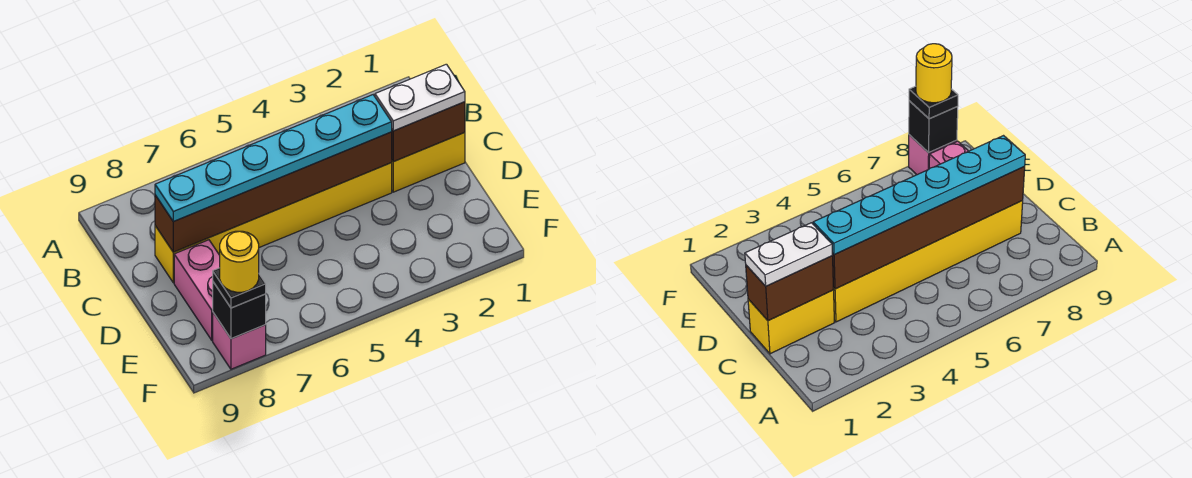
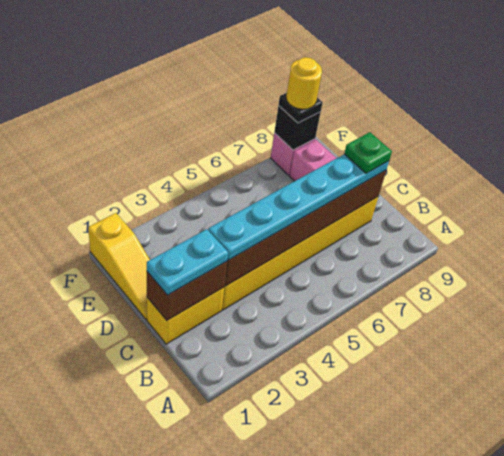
white plate C1:C2 level 3 -> cyan plate C1:C2 level 3
none -> green plate C8 level 4
none -> yellow slope D1:F1 level 1 top F

